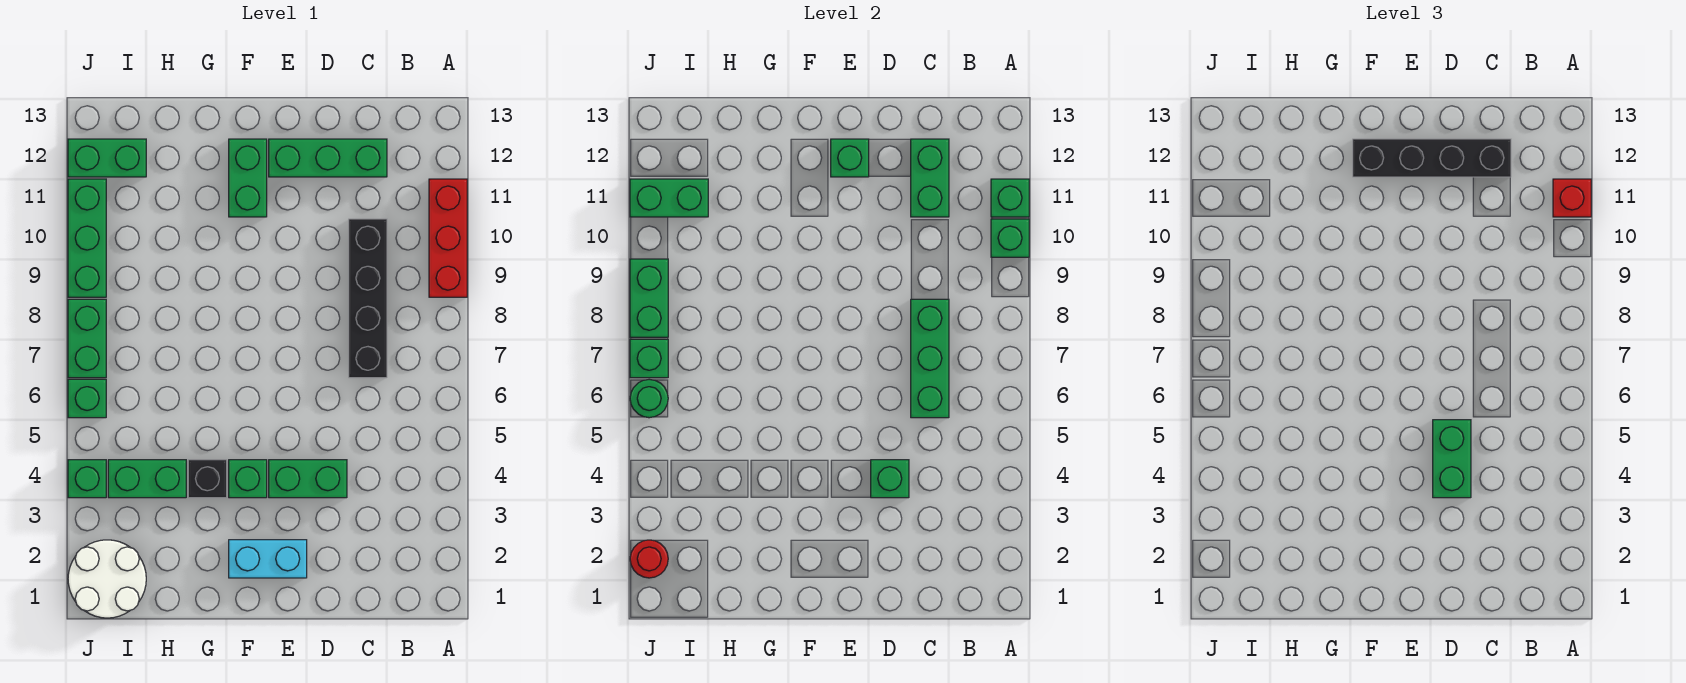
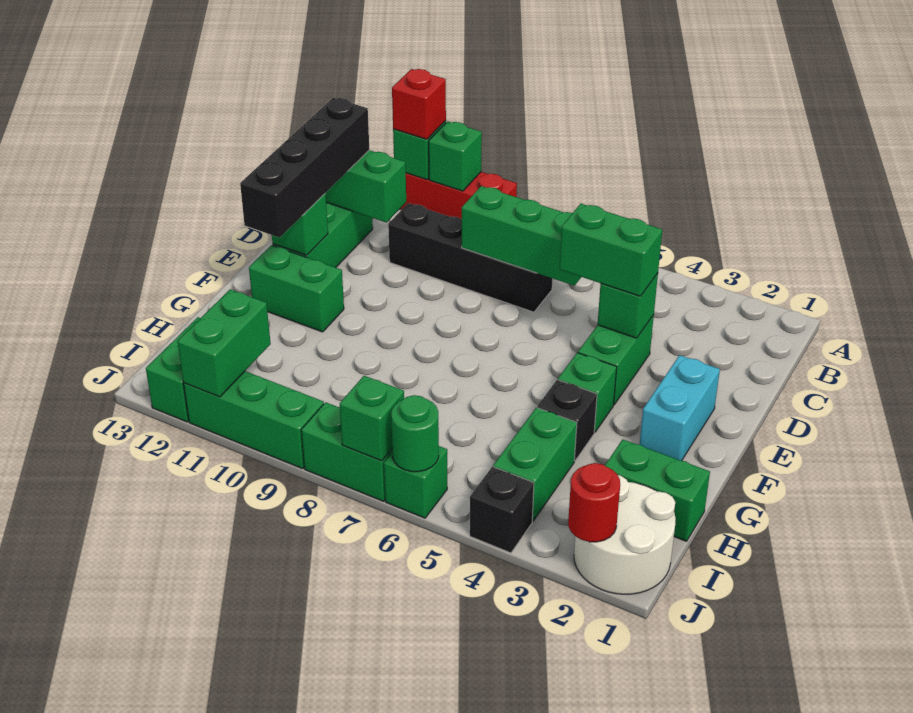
green brick J4 level 1 -> black brick J4 level 1
green brick J8:J9 level 2 -> green brick H1:H2 level 1

